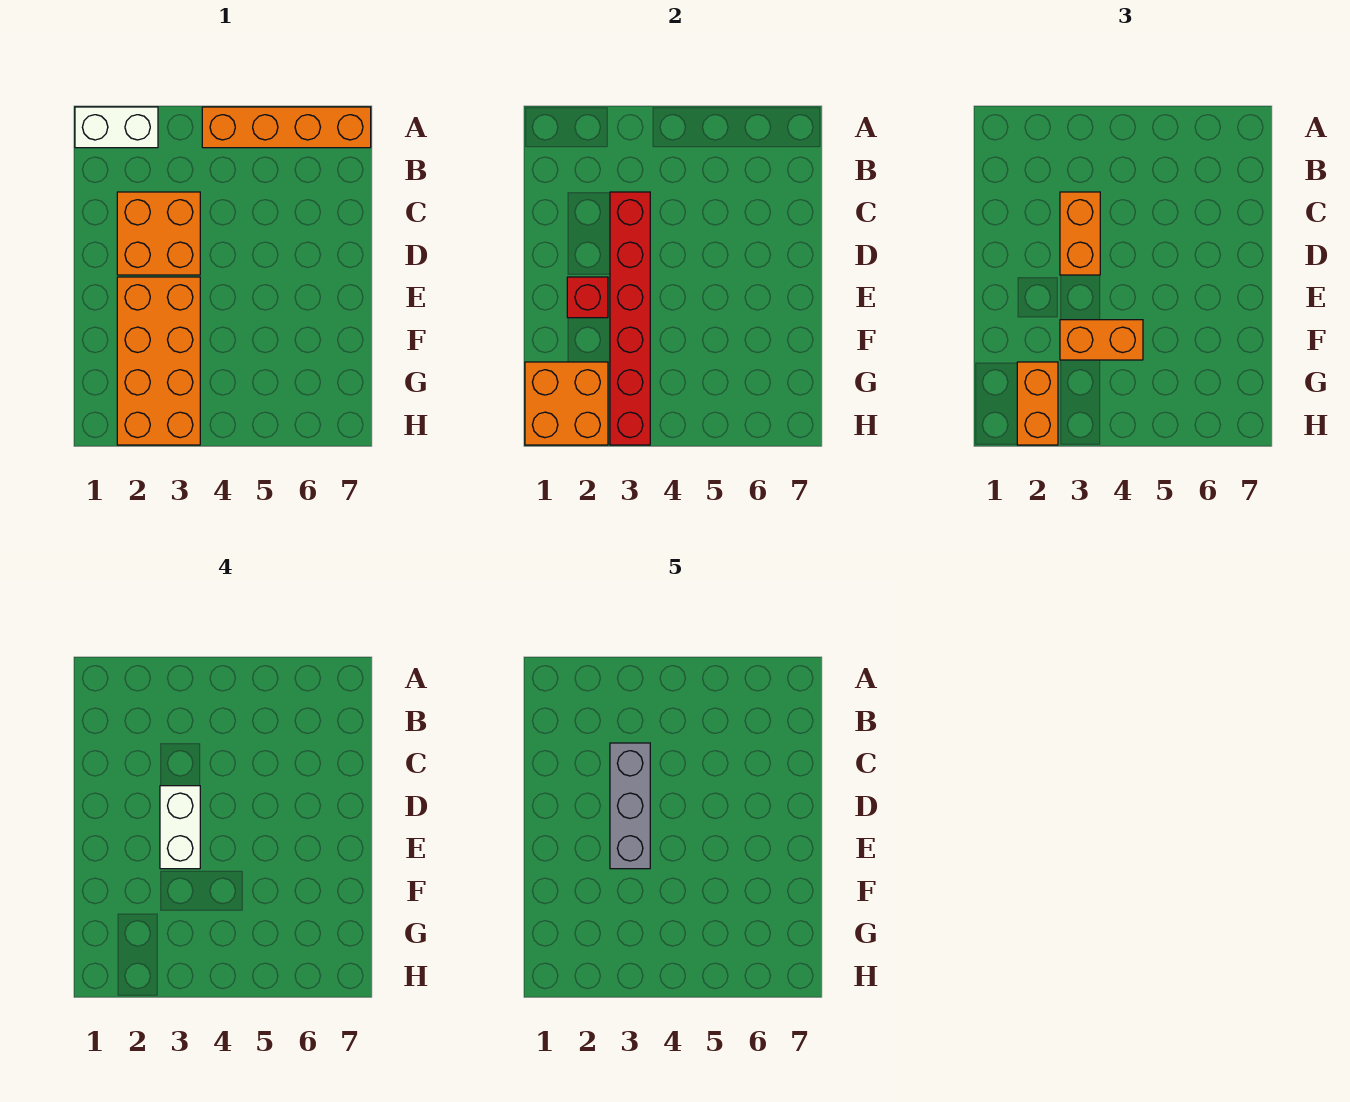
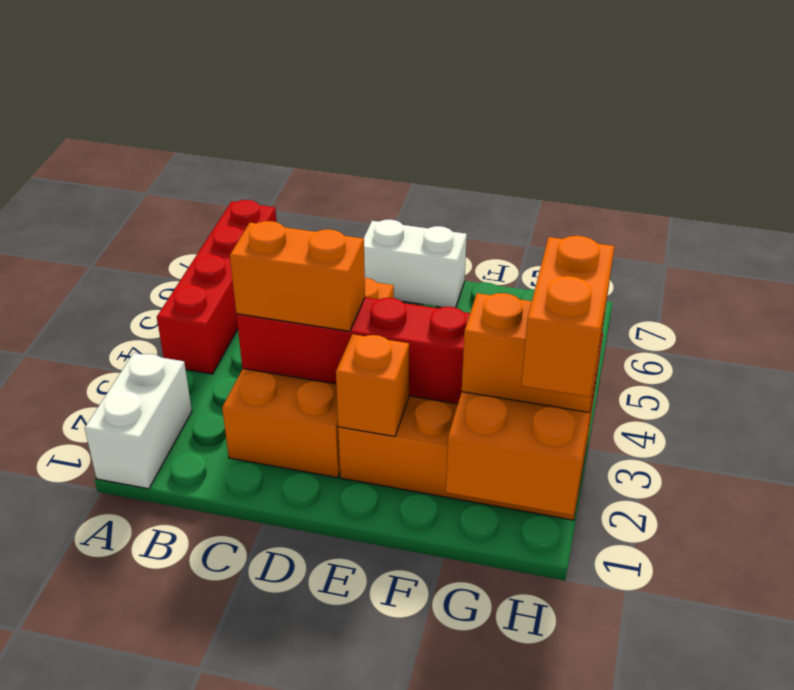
orange brick A4:A7 level 1 -> red brick A4:A7 level 1
orange brick C2:D3 level 1 -> orange brick C2:D5 level 1
grey brick C3:E3 level 5 -> none
white brick D3:E3 level 4 -> white brick D7:E7 level 1
red brick E2 level 2 -> orange brick E2 level 2
orange brick F3:F4 level 3 -> orange brick H1:H2 level 4

